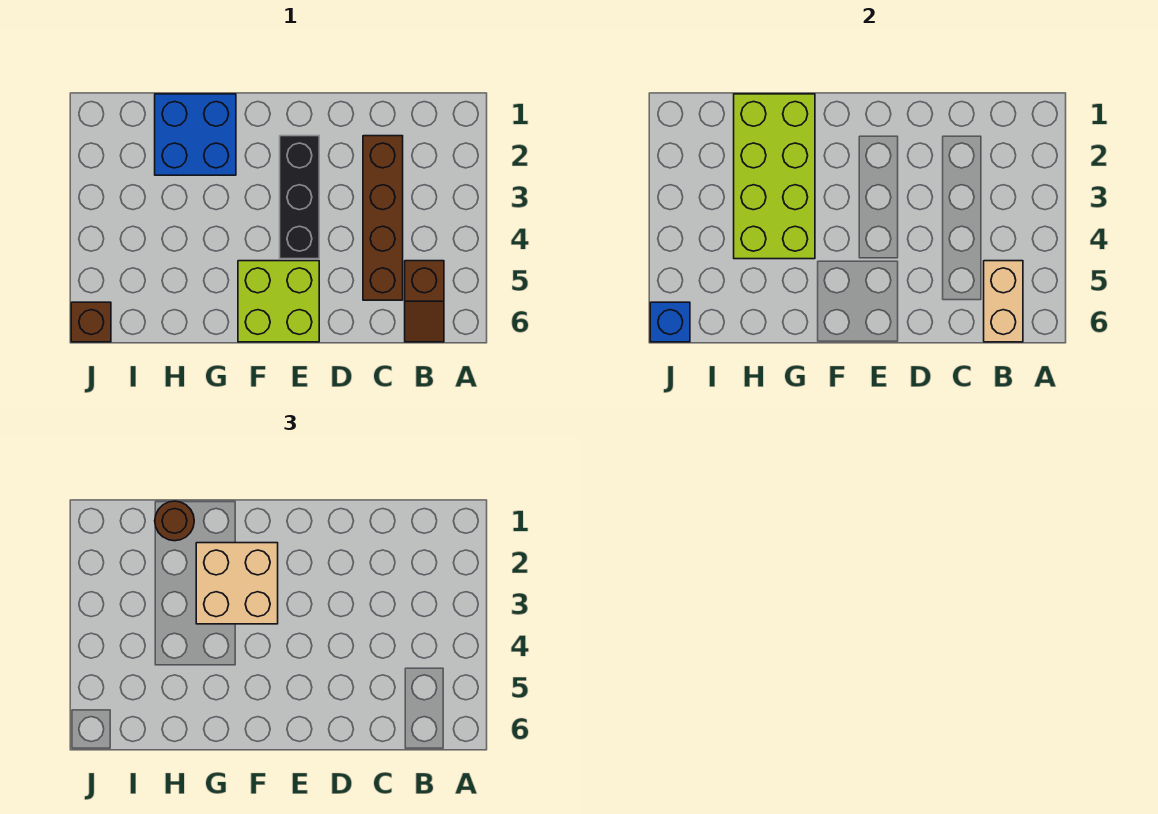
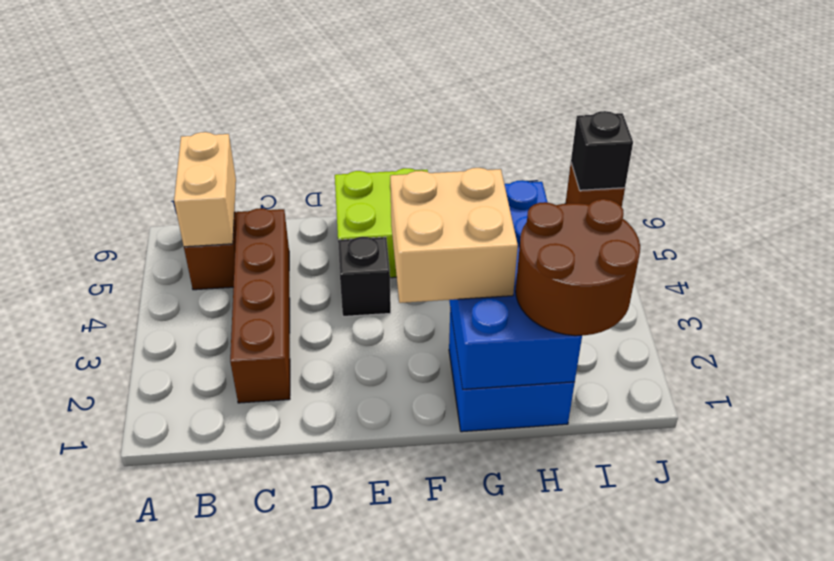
black brick E2:E4 level 1 -> black brick E4 level 1
lime brick G1:H4 level 2 -> blue brick G1:H4 level 2
brown round brick H1 level 3 -> brown round brick H1:I2 level 3
blue brick J6 level 2 -> black brick J6 level 2

